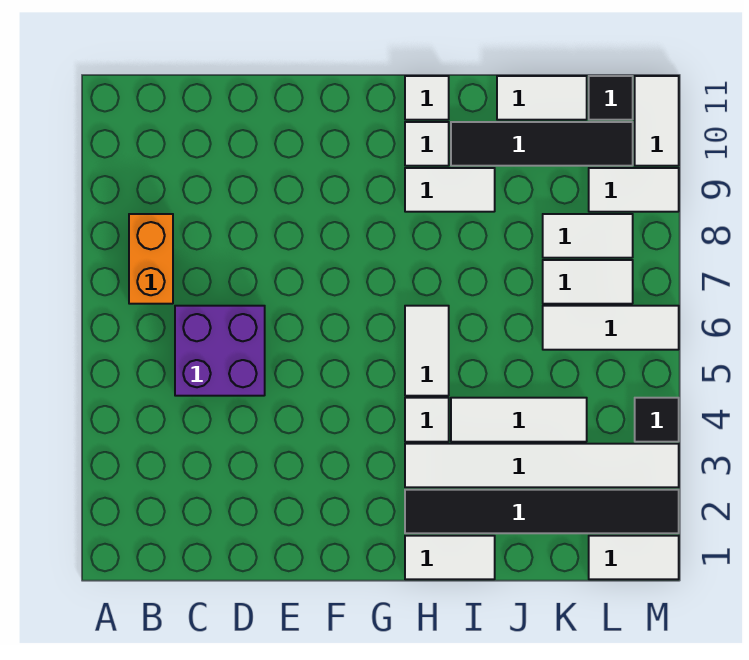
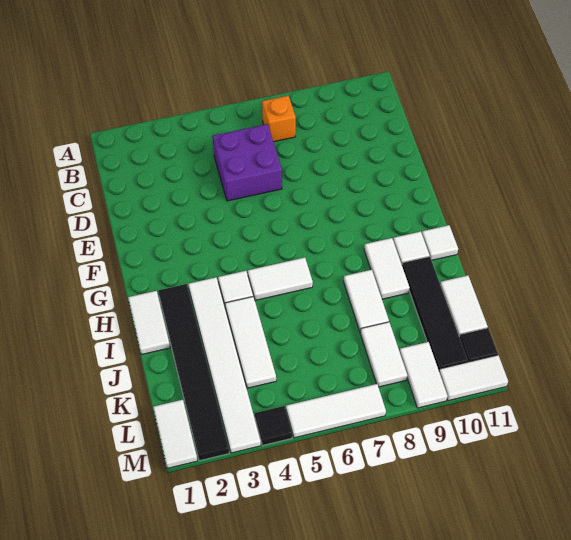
orange brick B7:B8 level 1 -> orange brick B7 level 1
white tile K6:M6 level 1 -> white tile M5:M7 level 1
white tile K7:L7 level 1 -> white tile I8:J8 level 1

